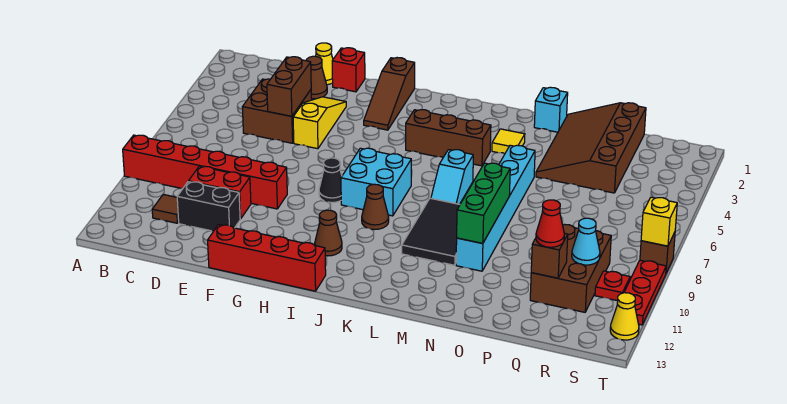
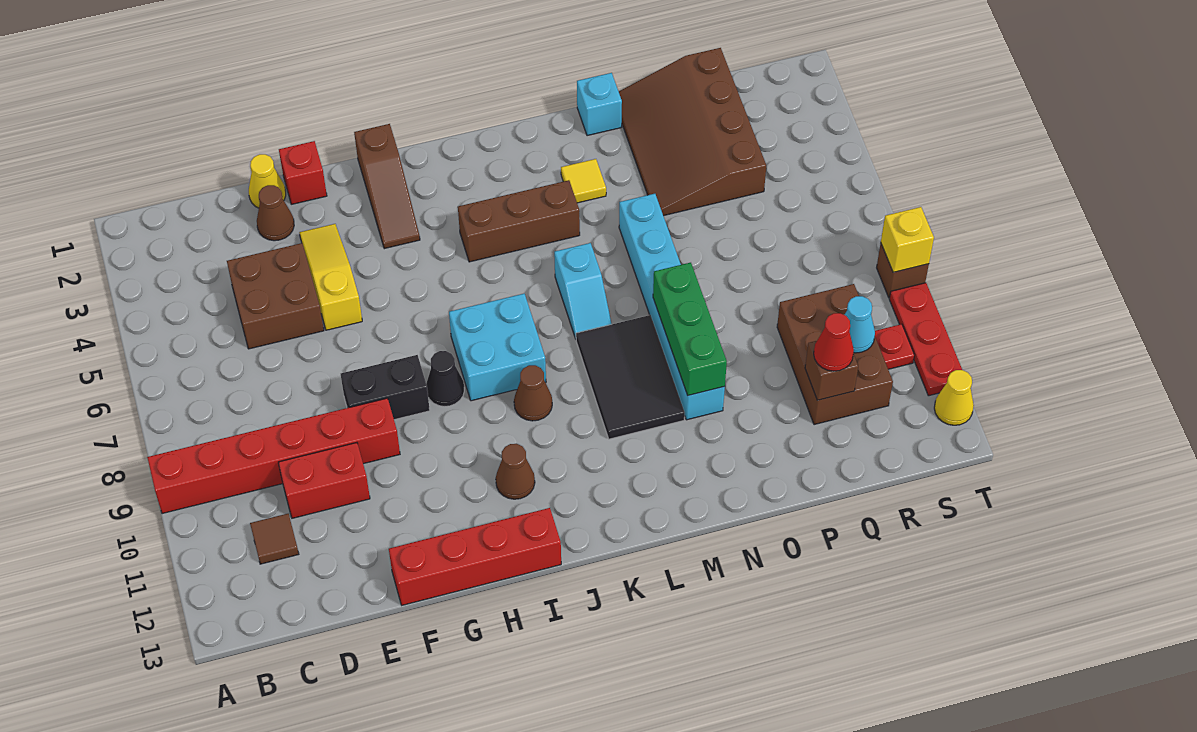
black brick D11:E11 level 1 -> black brick F8:G8 level 1
brown brick E4:E5 level 2 -> none

